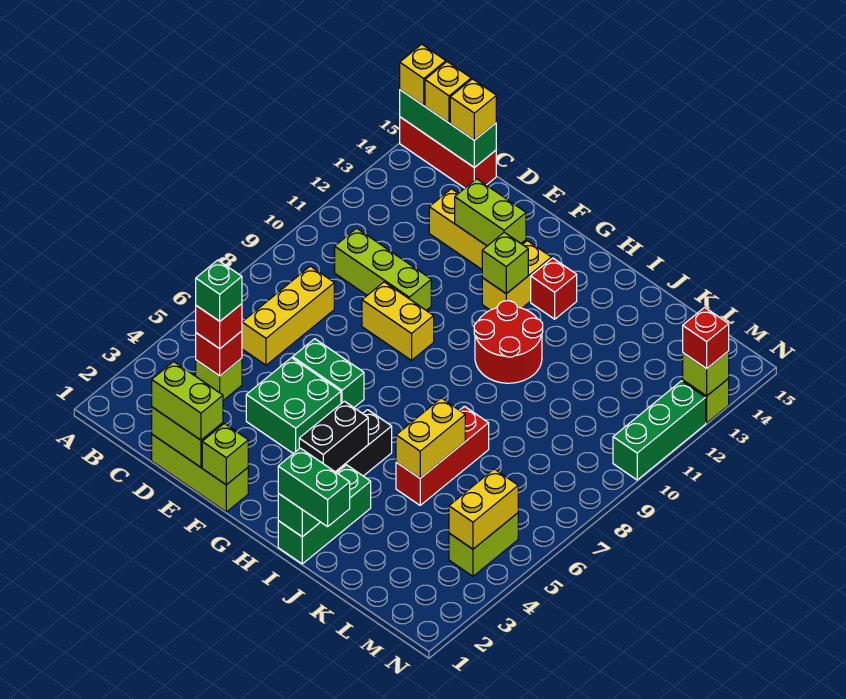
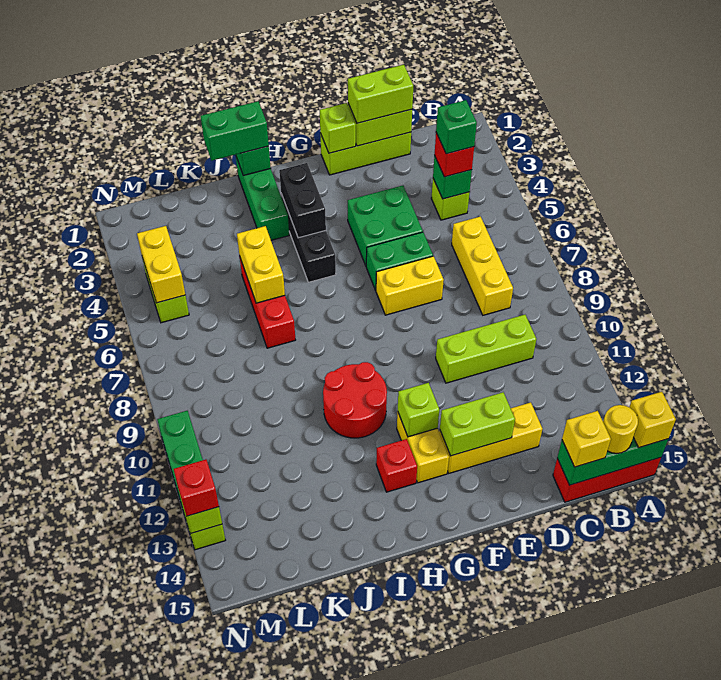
yellow brick B15 level 3 -> yellow round brick B15 level 3
red brick C4 level 2 -> green brick C4 level 2
yellow brick E9:F9 level 1 -> yellow brick E7:F7 level 1

